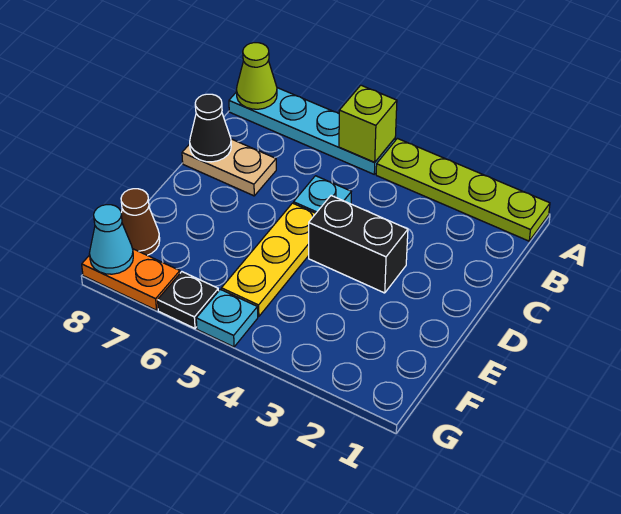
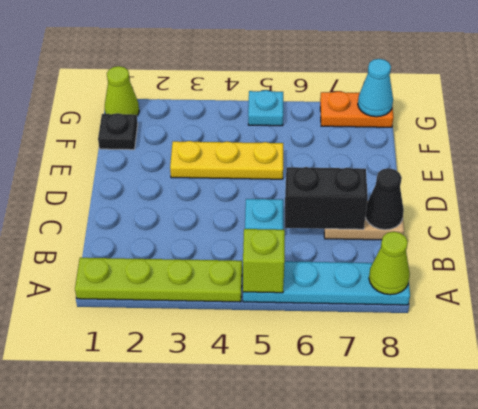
black brick D3:D4 level 1 -> black brick C6:C7 level 2
yellow plate D5:F5 level 1 -> yellow plate E3:E5 level 1
brown cone F8 level 1 -> none
none -> lime cone G1 level 1
black plate G6 level 1 -> black plate F1 level 1

